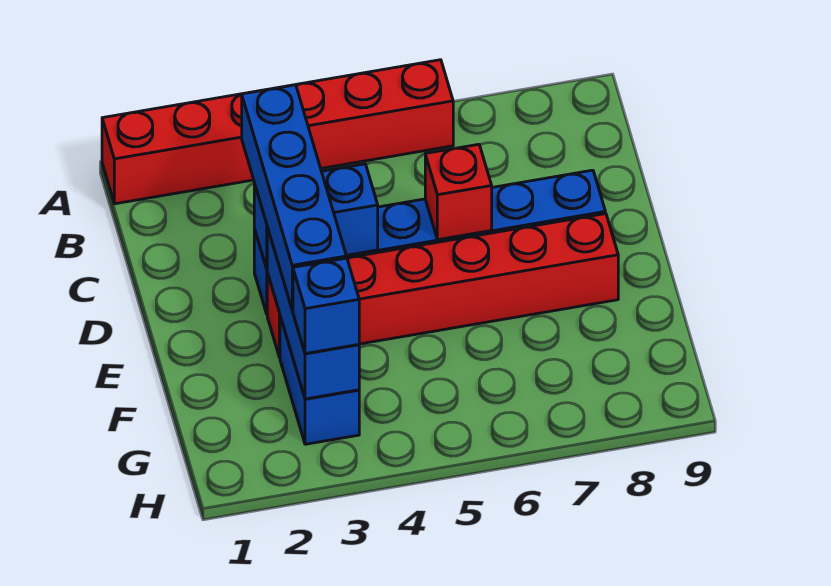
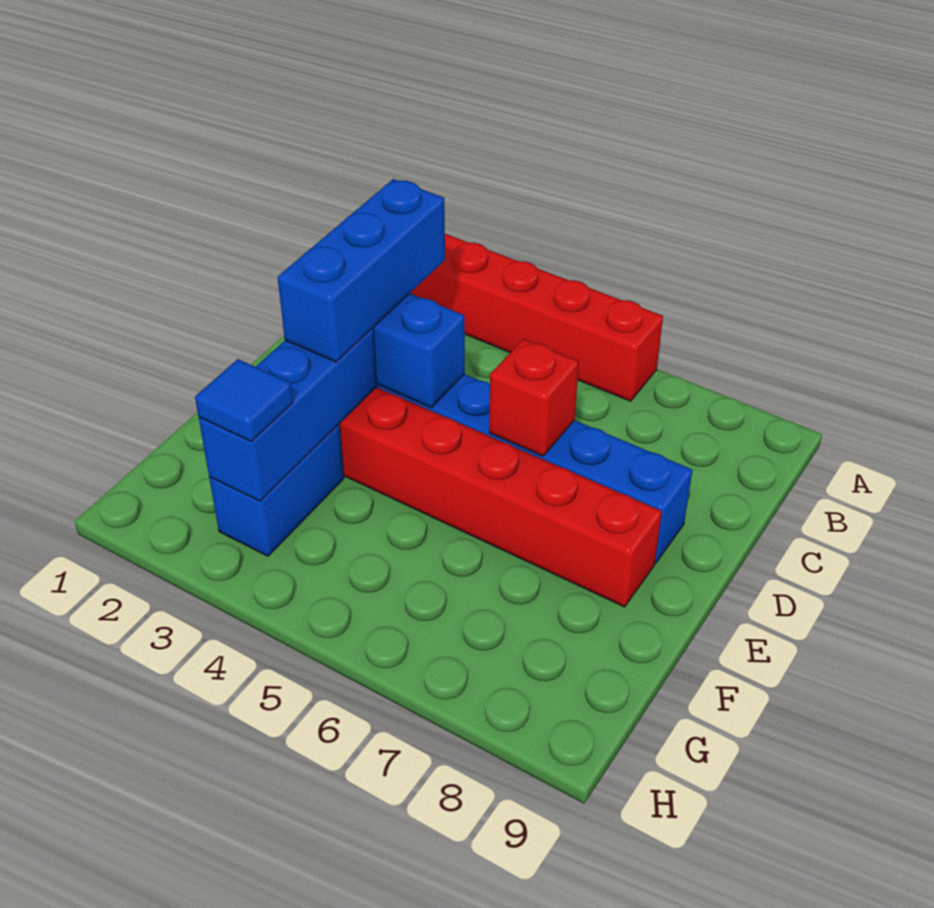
blue brick C3:F3 level 3 -> blue brick C3:E3 level 3
blue brick G3 level 3 -> blue tile G3 level 3

